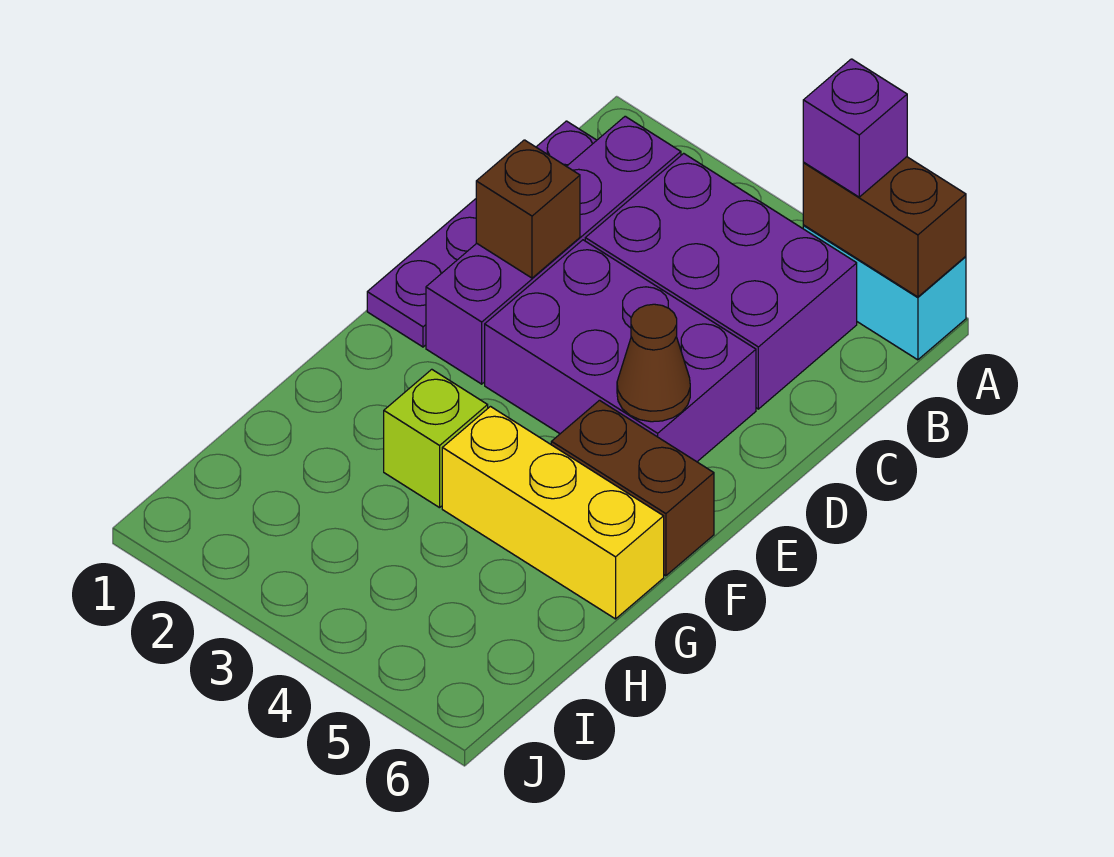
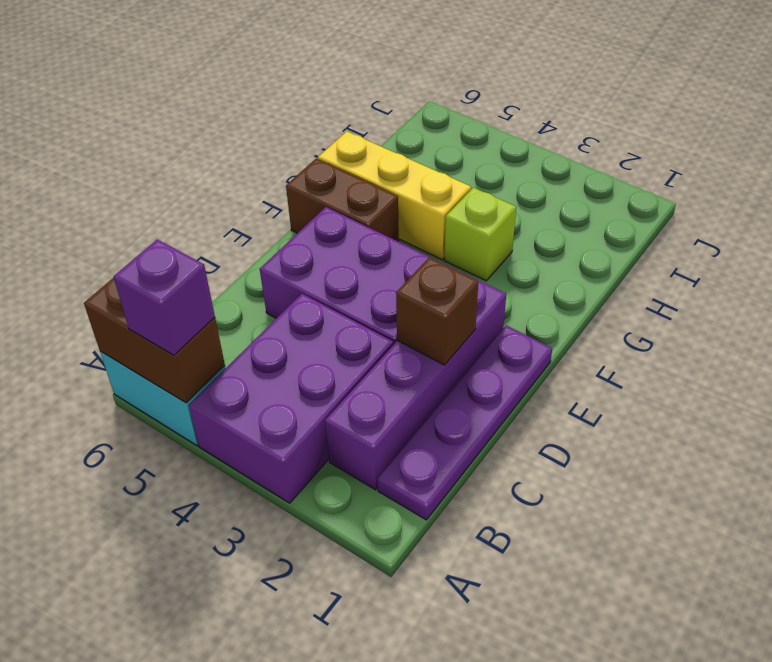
purple brick B3:C5 level 1 -> purple brick A3:C4 level 1
brown cone E5 level 2 -> none

